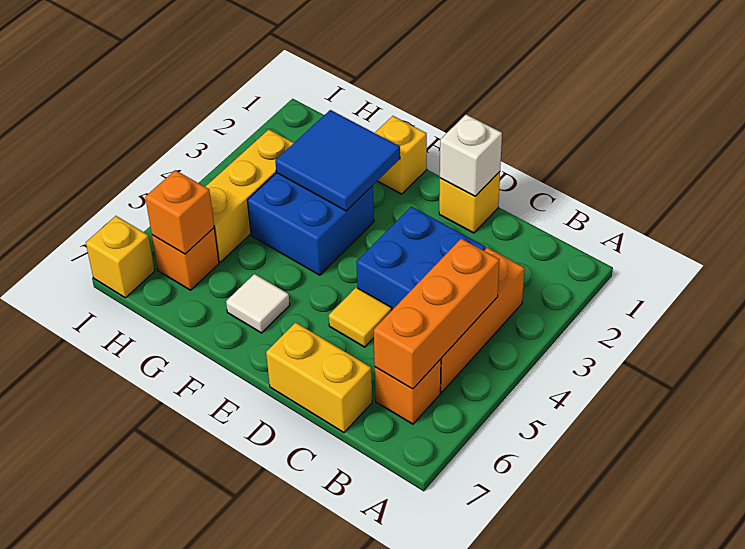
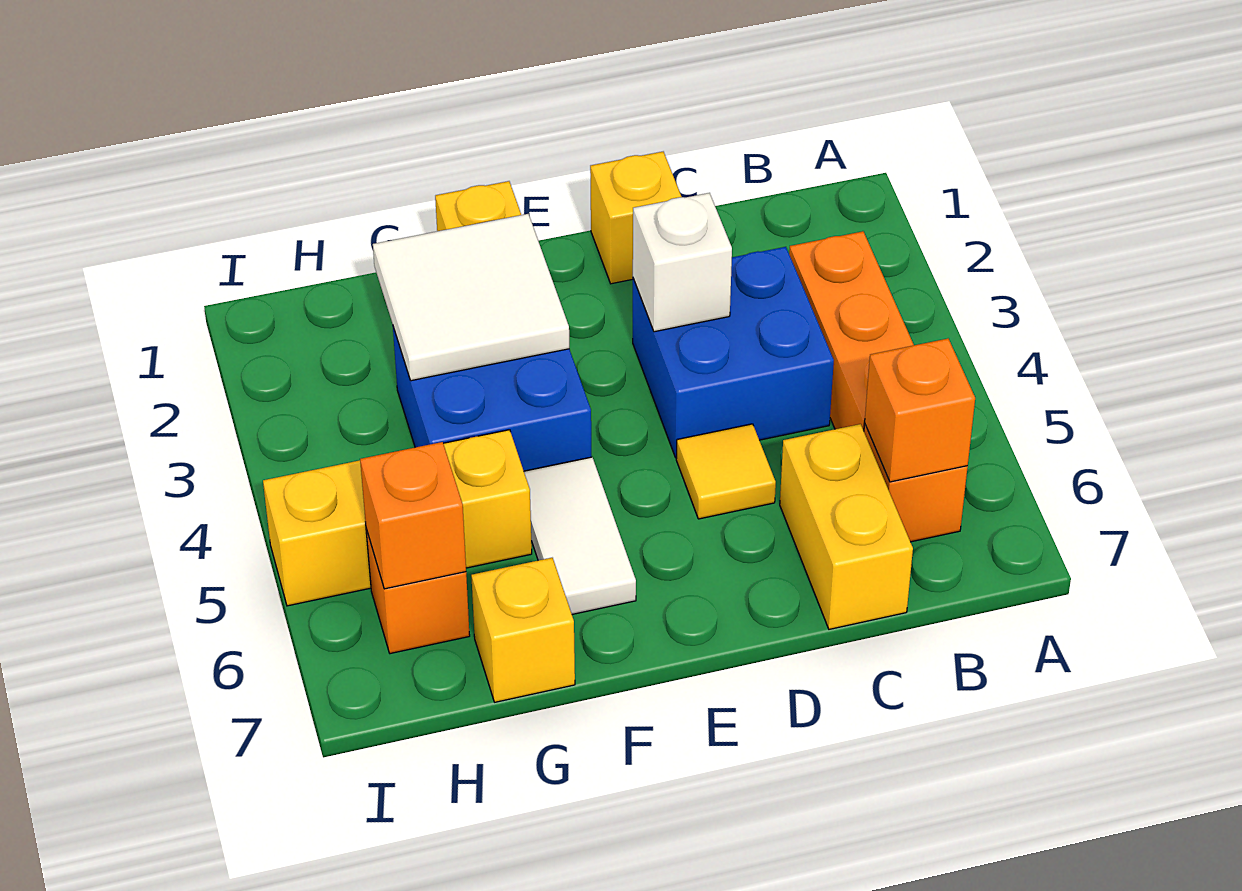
orange brick B4:B6 level 2 -> orange brick B6 level 2
yellow brick C7:D7 level 1 -> yellow brick C6:C7 level 1
white brick D1 level 2 -> white brick D3 level 2
blue tile F2:G3 level 2 -> white tile F2:G3 level 2
white tile F6 level 1 -> white tile F5:F6 level 1
yellow brick H3:H5 level 1 -> yellow brick G5:I5 level 1
yellow brick I7 level 1 -> yellow brick G7 level 1

